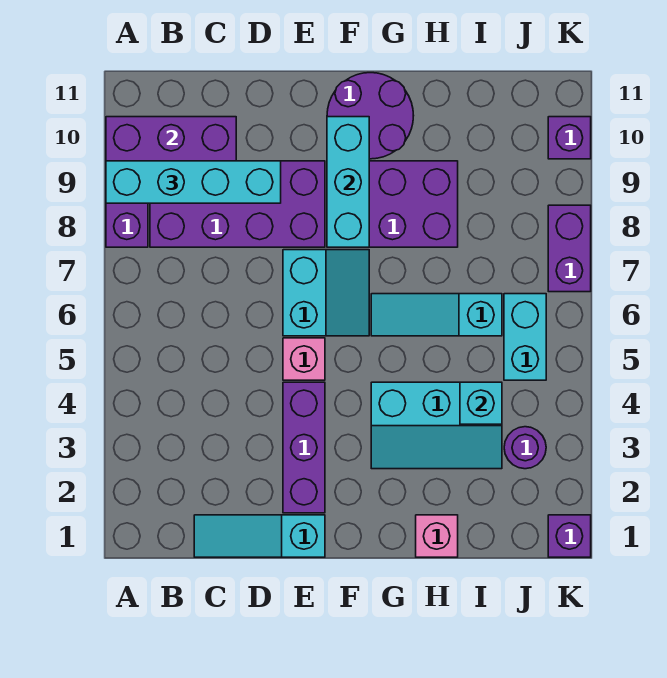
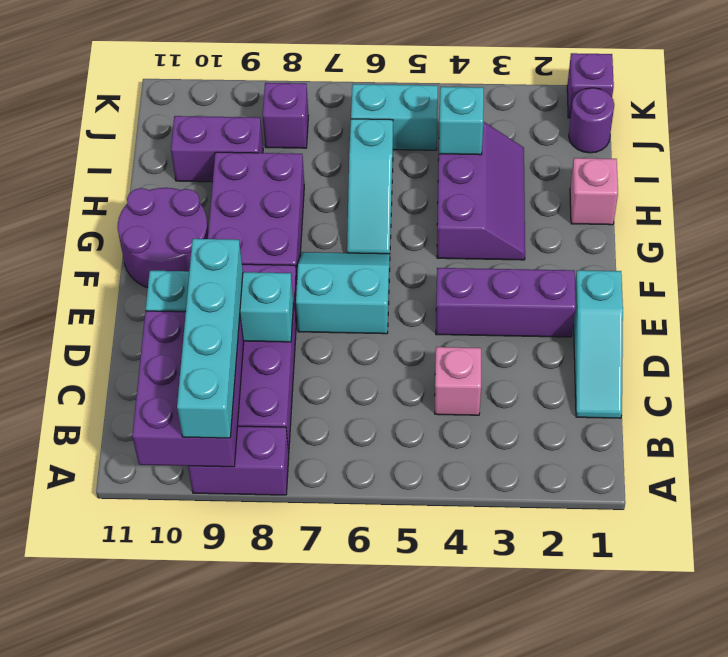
pink brick E5 level 1 -> pink brick C4 level 1
cyan brick F8:F10 level 2 -> cyan brick D8:D10 level 2
cyan slope G3:I4 level 1 top 4 -> purple slope G3:I4 level 1 top 4
purple round brick J3 level 1 -> purple round brick J1 level 1
purple brick K7:K8 level 1 -> purple brick I9:I10 level 1
purple brick K10 level 1 -> purple brick J8 level 1

